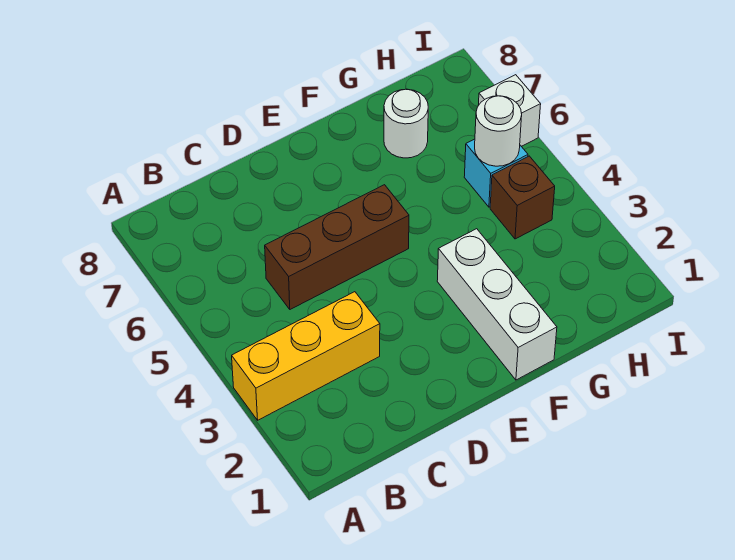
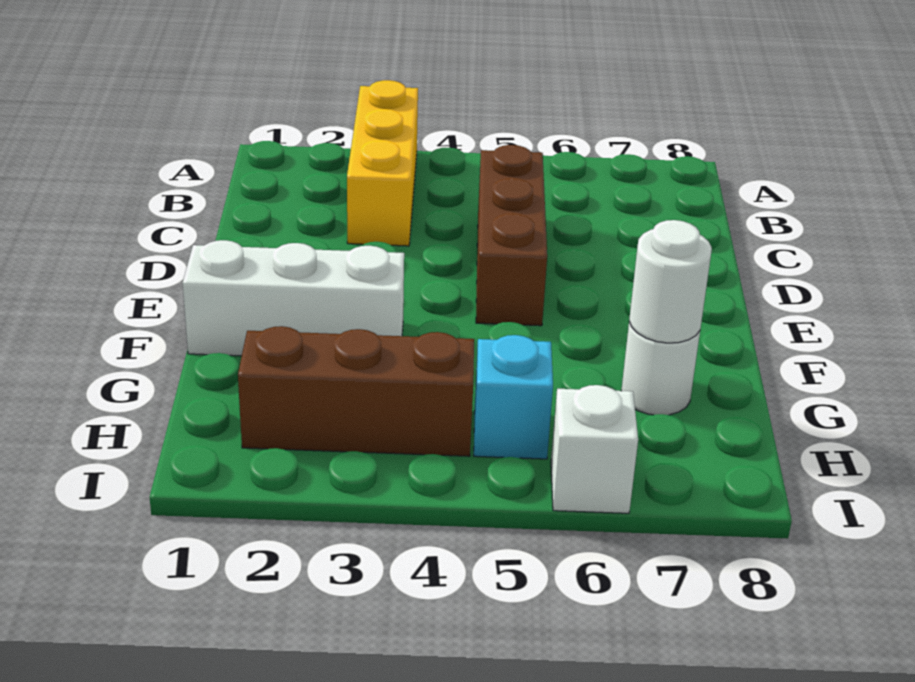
brown brick H4 level 1 -> brown brick H2:H4 level 1
white round brick H5 level 2 -> white round brick G7 level 2

